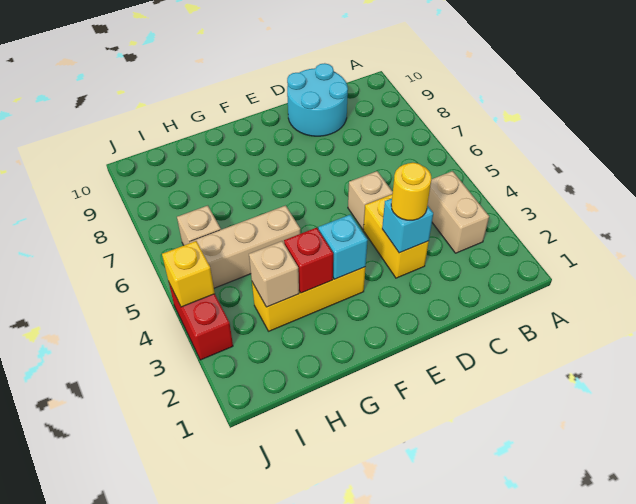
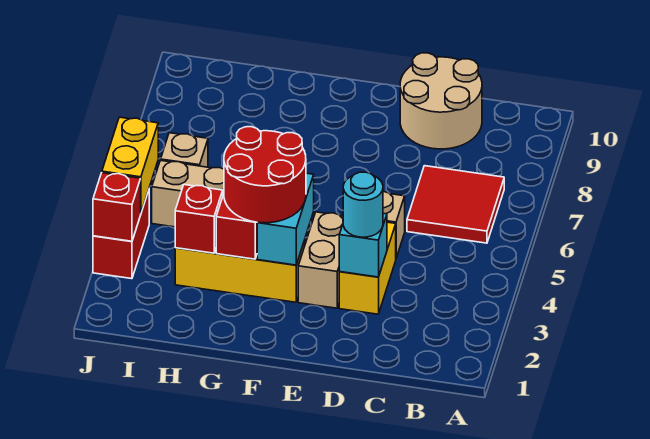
tan brick B3:B4 level 1 -> tan brick E3:E4 level 1
none -> red tile B6:C7 level 1
cyan round brick C9:D10 level 1 -> tan round brick C9:D10 level 1
yellow round brick D3 level 3 -> cyan round brick D3 level 3
cyan brick F3 level 2 -> cyan brick F3:F4 level 2
none -> red round brick F3:G4 level 3
tan brick H3 level 2 -> red brick H3 level 2
none -> red brick J3 level 2
yellow brick J4 level 2 -> yellow brick J4:J5 level 2

